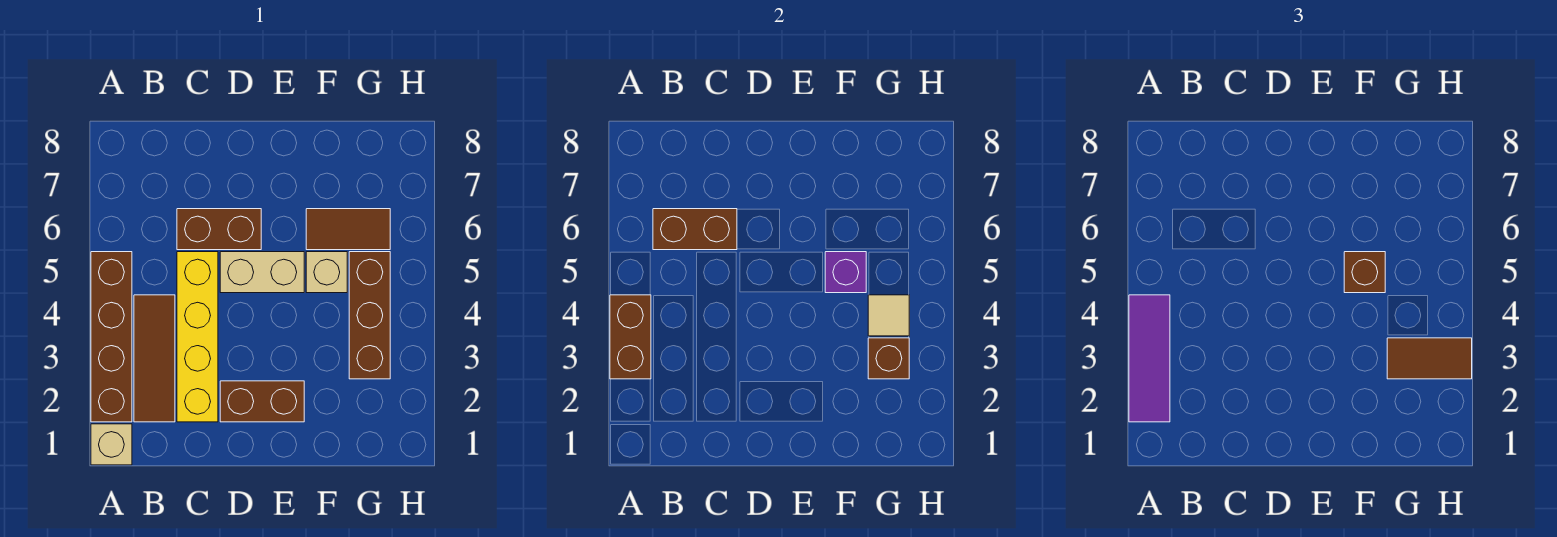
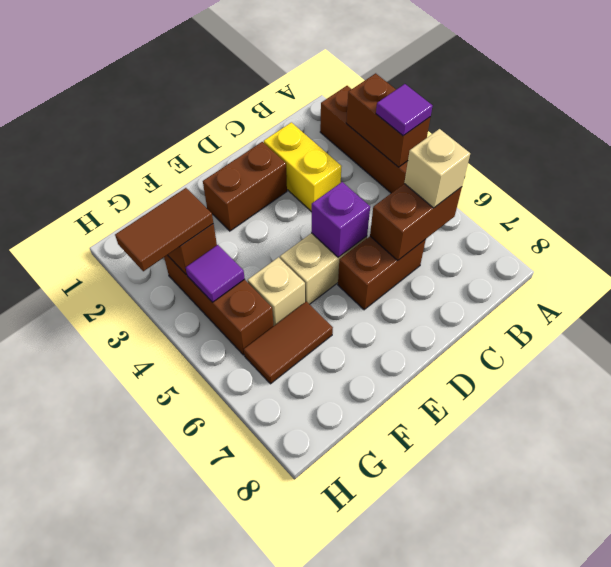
tan brick A1 level 1 -> tan brick B6 level 3
purple tile A2:A4 level 3 -> purple tile A4 level 3
brown tile B2:B4 level 1 -> none
yellow brick C2:C5 level 1 -> yellow brick C2:C3 level 1
purple brick F5 level 2 -> purple brick D5 level 2
brown brick F5 level 3 -> none
tan tile G4 level 2 -> purple tile G4 level 2

